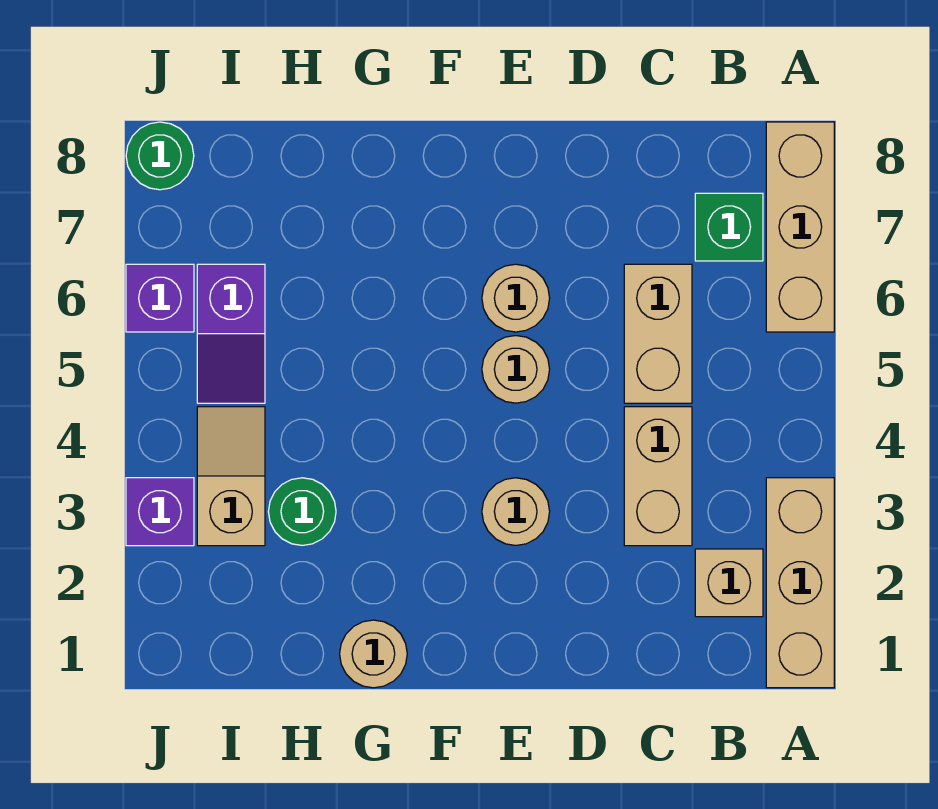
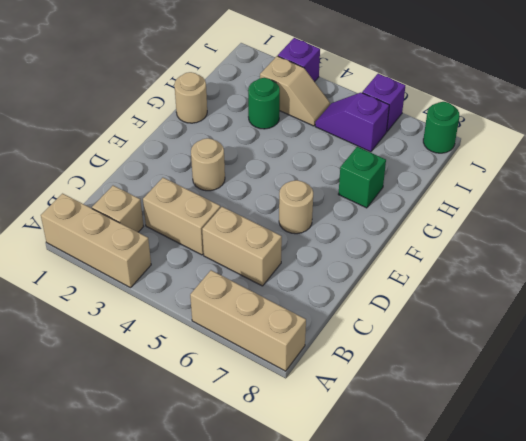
green brick B7 level 1 -> green brick G7 level 1
tan round brick E5 level 1 -> none

